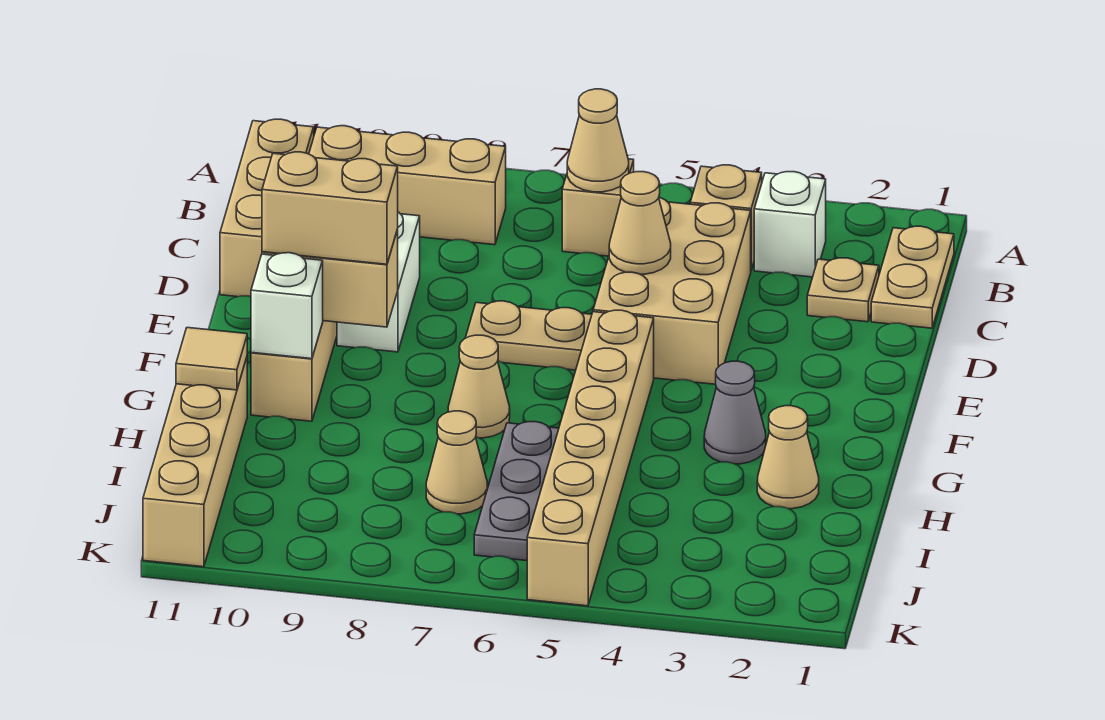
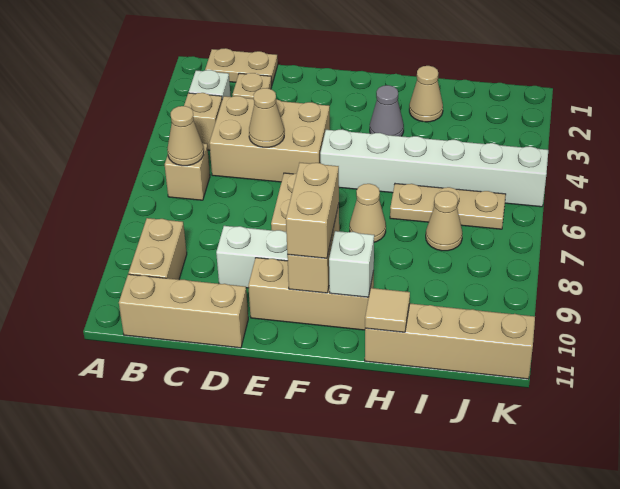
tan brick B8:B10 level 1 -> tan brick B9:B10 level 1
tan brick F5:K5 level 1 -> white brick F5:K5 level 1
grey plate H6:J6 level 1 -> tan plate H6:J6 level 1

